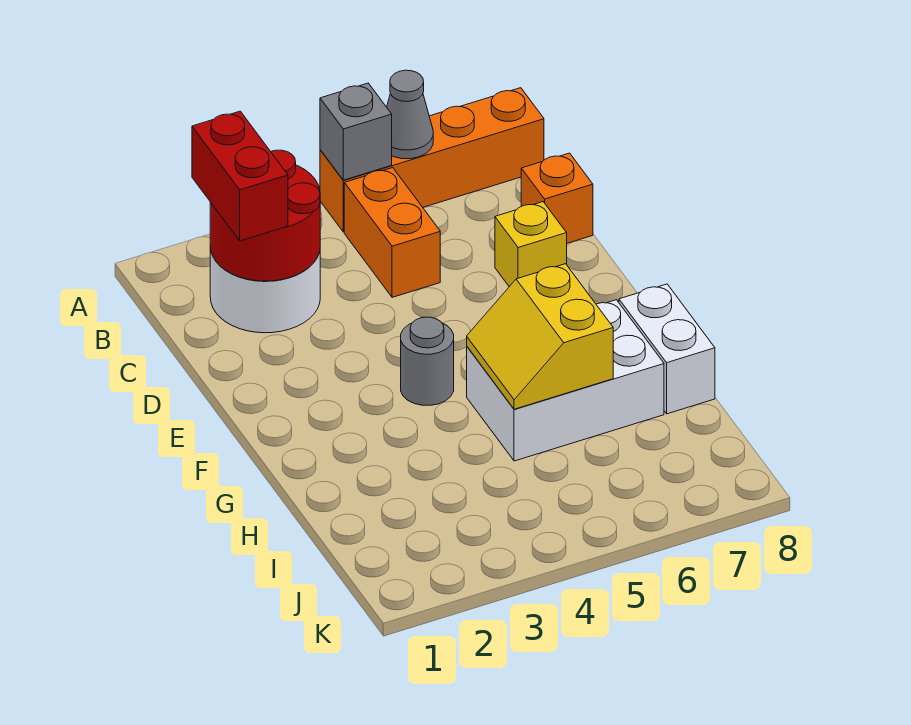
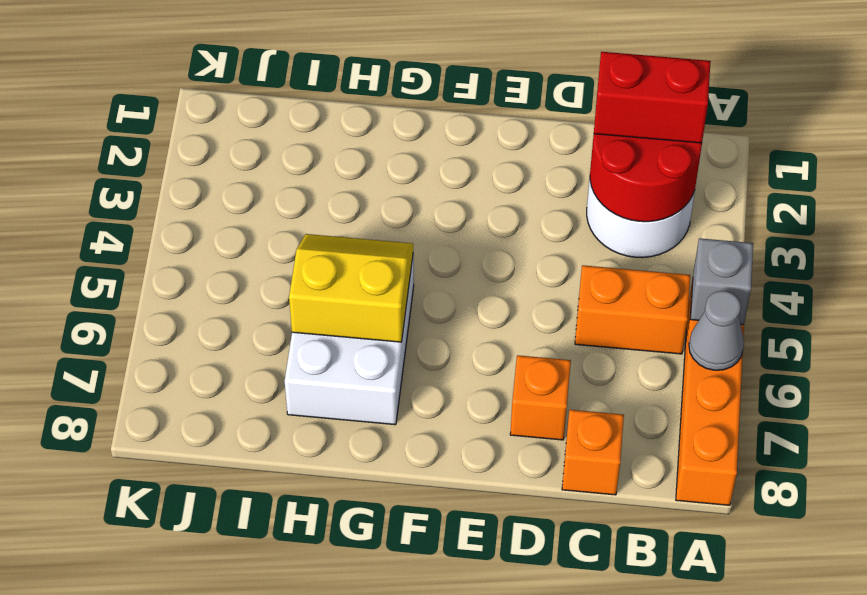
yellow brick D7 level 1 -> orange brick D7 level 1
grey round brick F4 level 1 -> none
white brick G8:H8 level 1 -> none

